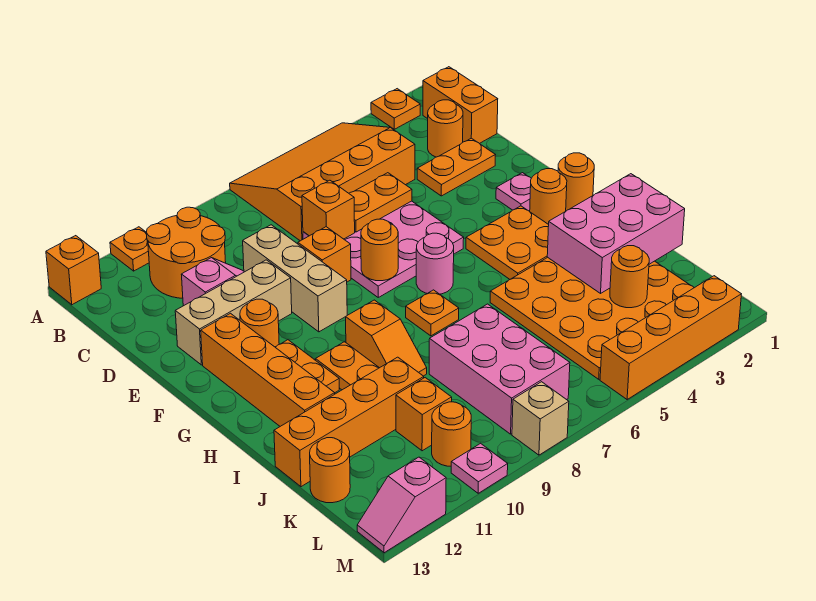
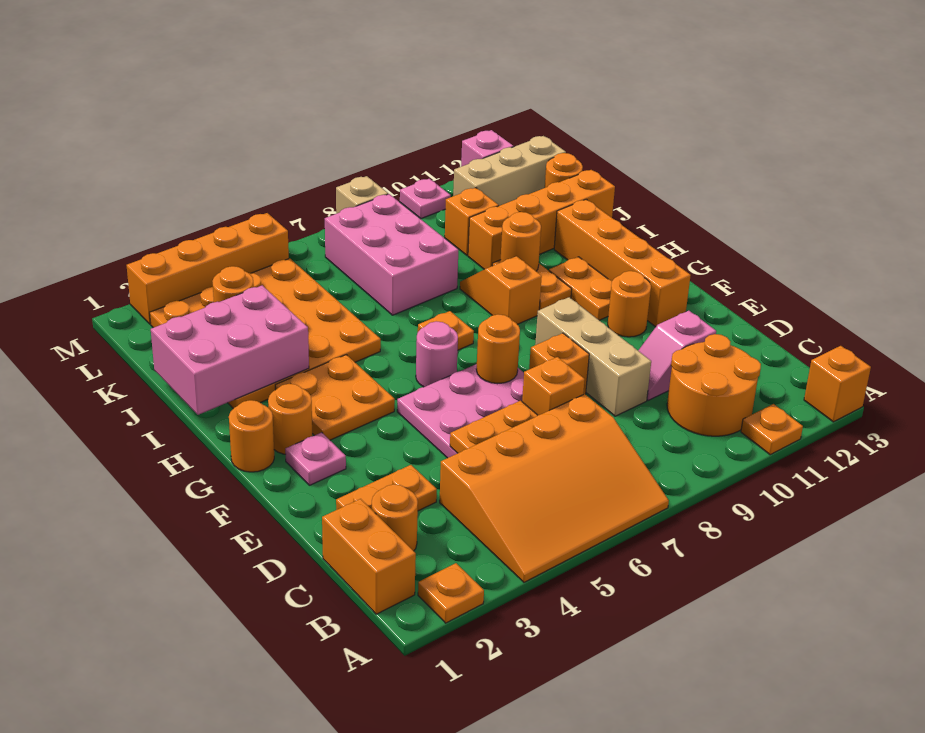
tan brick E10:E12 level 1 -> tan brick L11:L13 level 1
orange round brick L10 level 1 -> orange round brick I10 level 2

